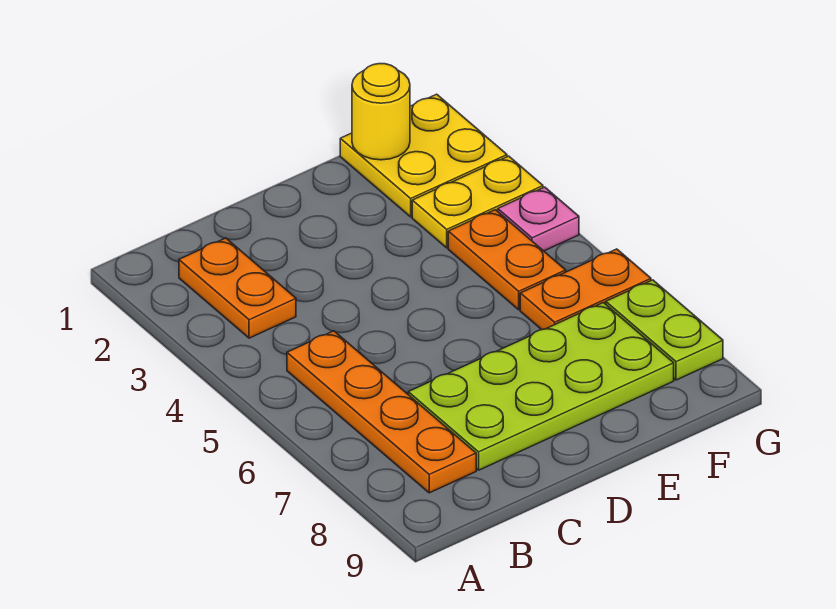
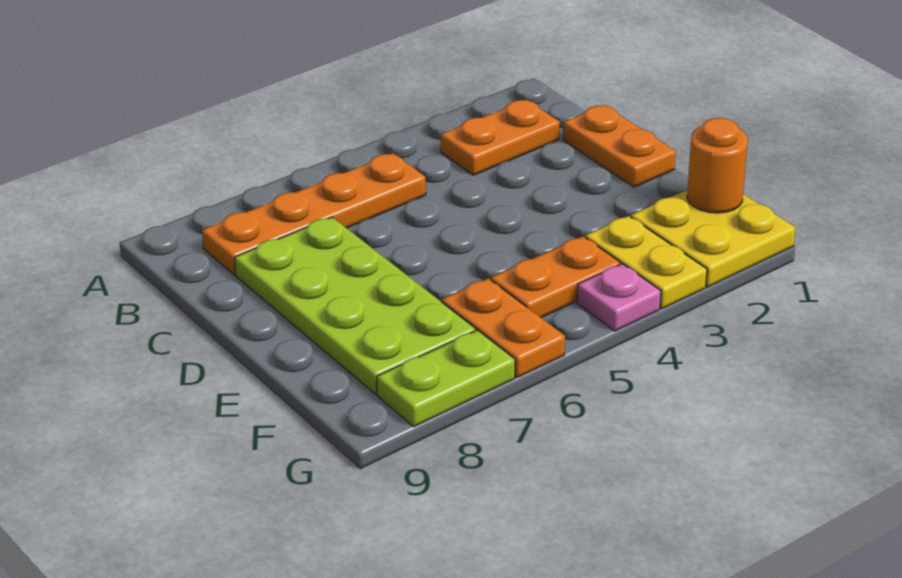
none -> orange plate C1:D1 level 1
yellow round brick F1 level 2 -> orange round brick F1 level 2

